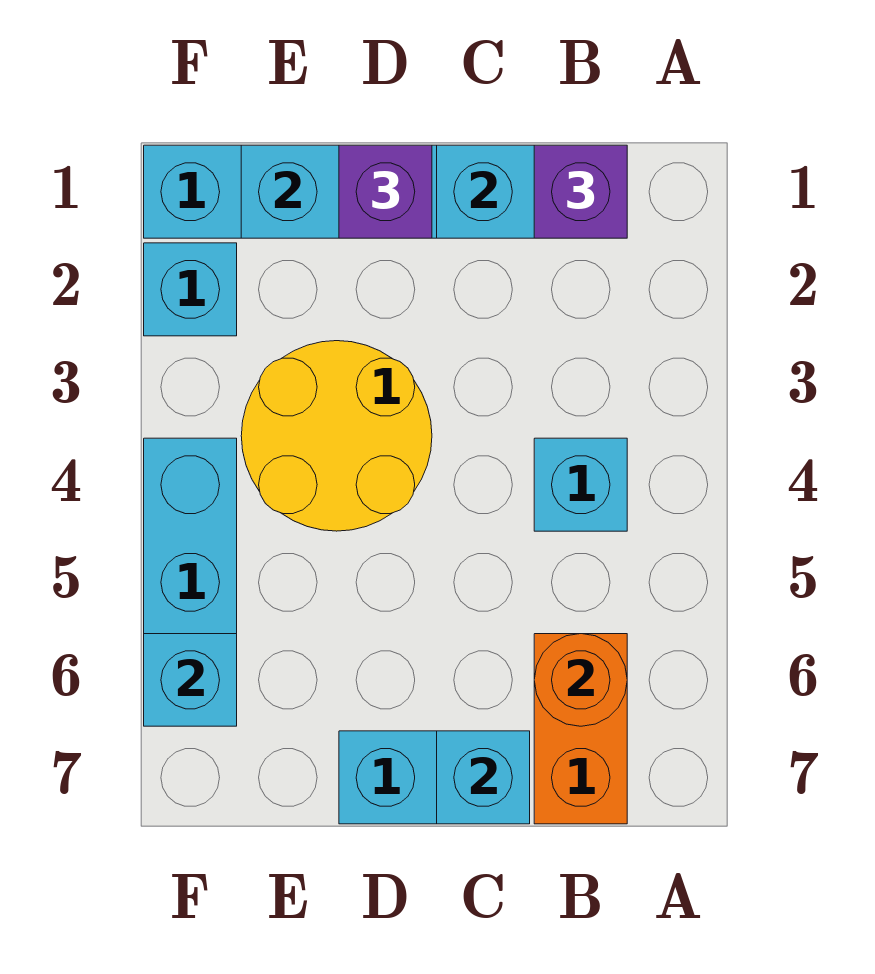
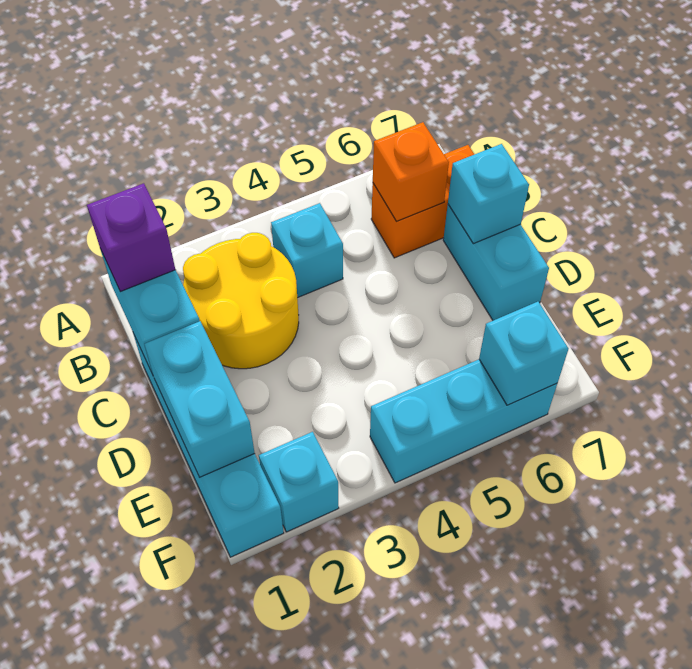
orange round brick B6 level 2 -> orange brick B6 level 2
purple brick D1 level 3 -> none
yellow round brick D3:E4 level 1 -> yellow round brick B2:C3 level 1

